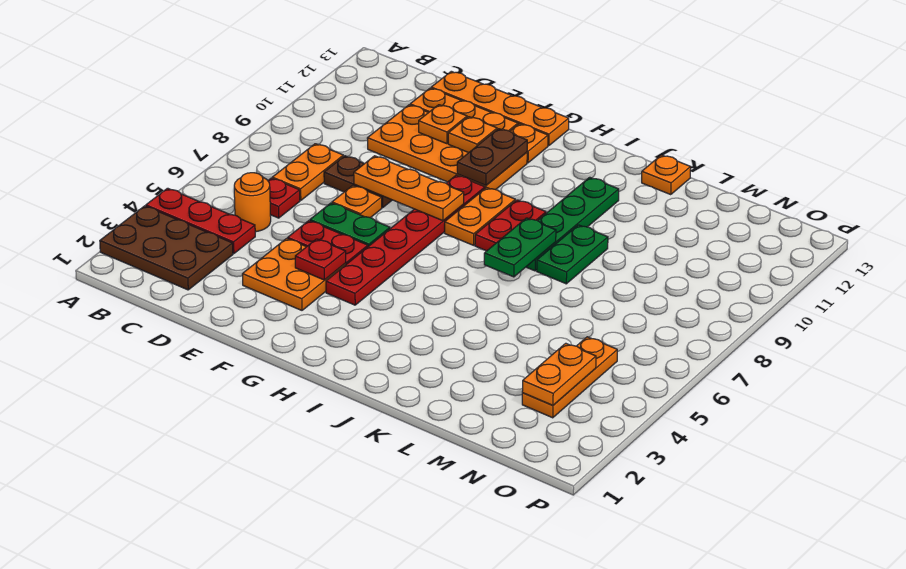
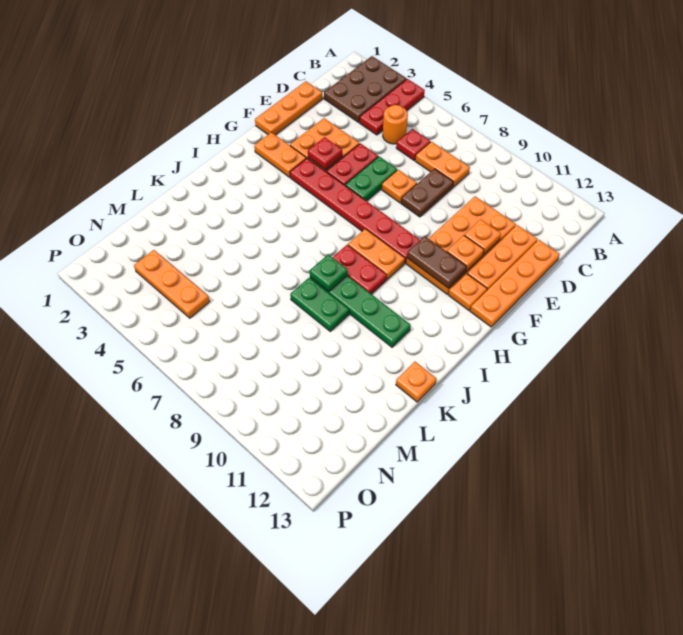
orange plate E8:G8 level 2 -> orange plate D1:F1 level 1
green plate J7:J8 level 2 -> green plate J8 level 2
orange plate N3:N4 level 2 -> orange plate G2:G3 level 1

